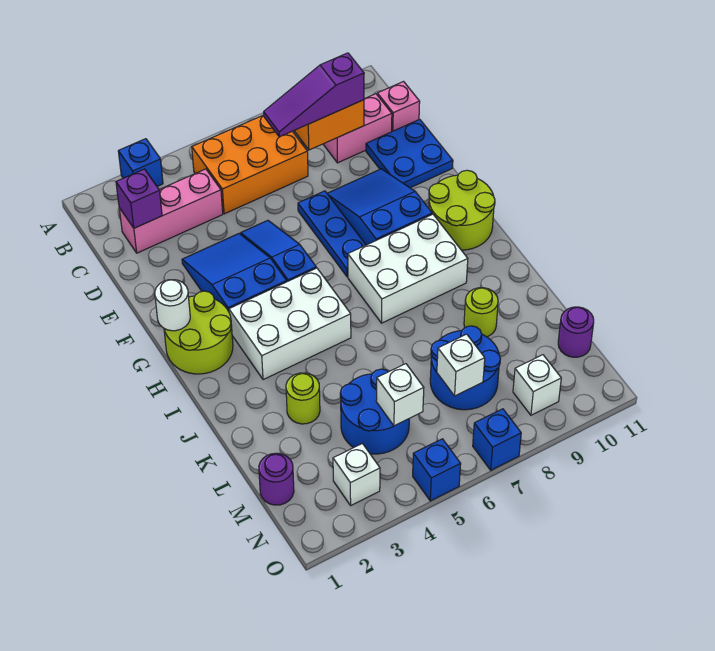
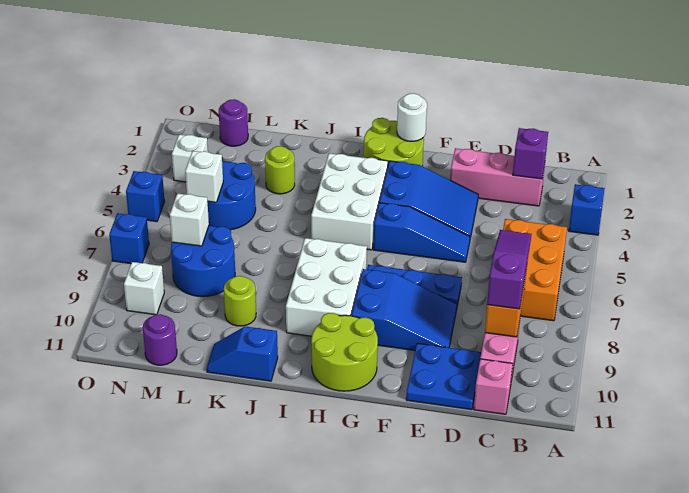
pink brick C2:C4 level 1 -> pink brick C2:E2 level 1
none -> blue slope J11:K11 level 1 top J

